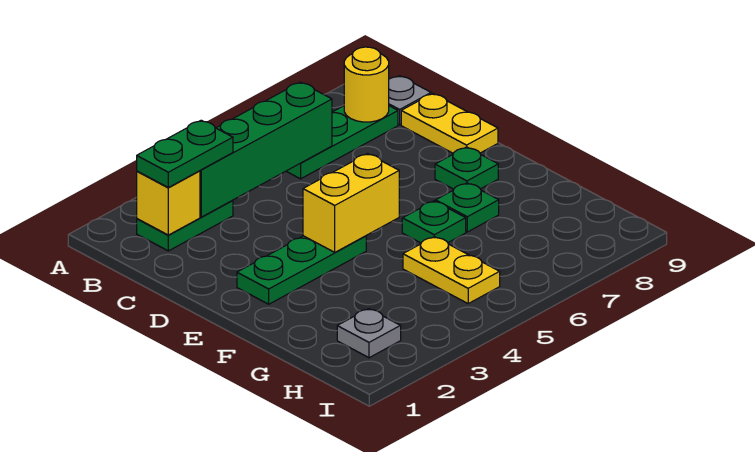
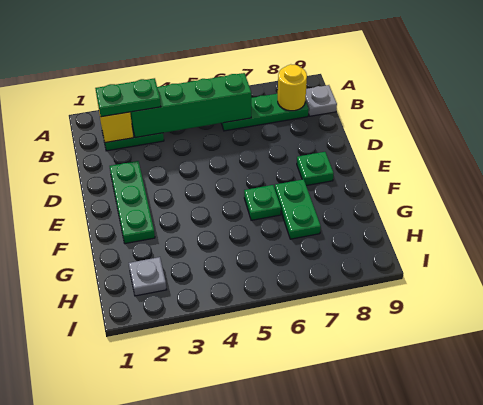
yellow plate C9:D9 level 1 -> none
green plate E2:E4 level 1 -> green plate D2:F2 level 1
yellow brick E4:E5 level 2 -> none
green plate F7 level 1 -> green plate F7:G7 level 1
yellow plate G5:H5 level 1 -> none

